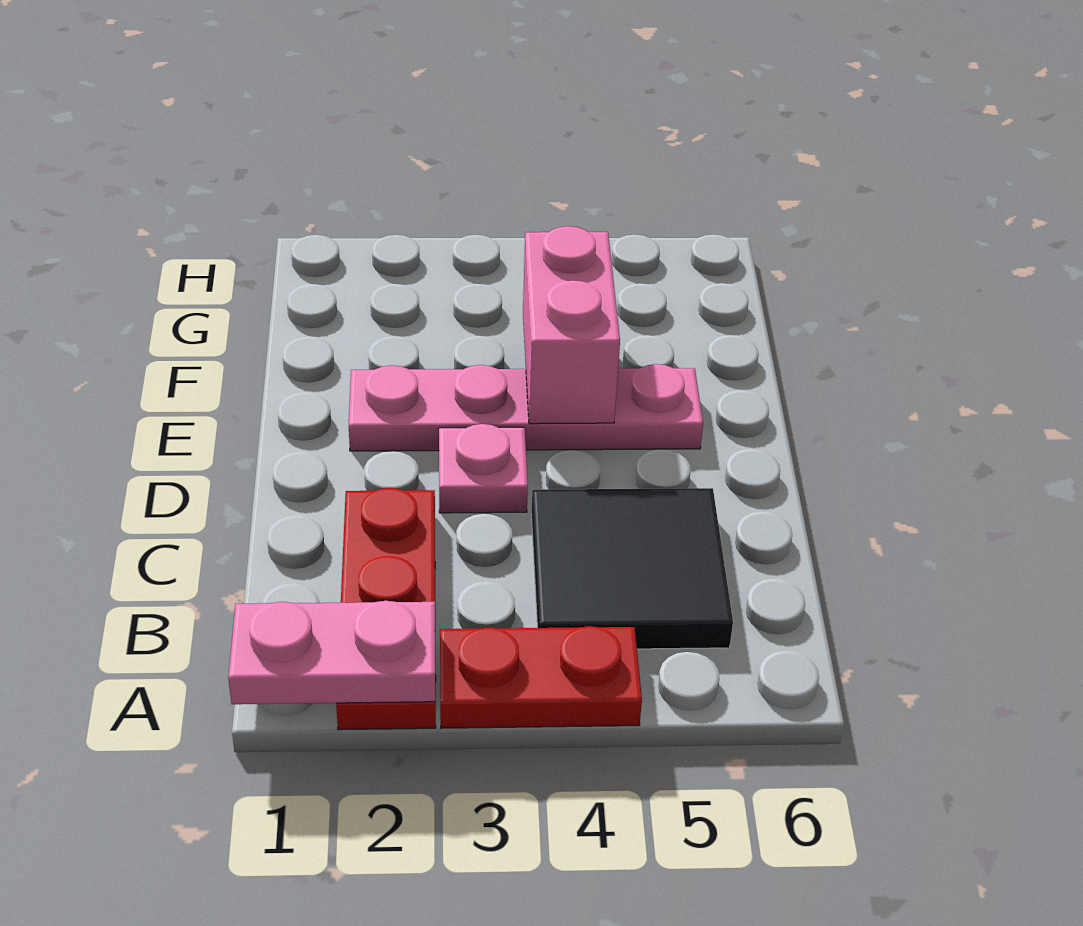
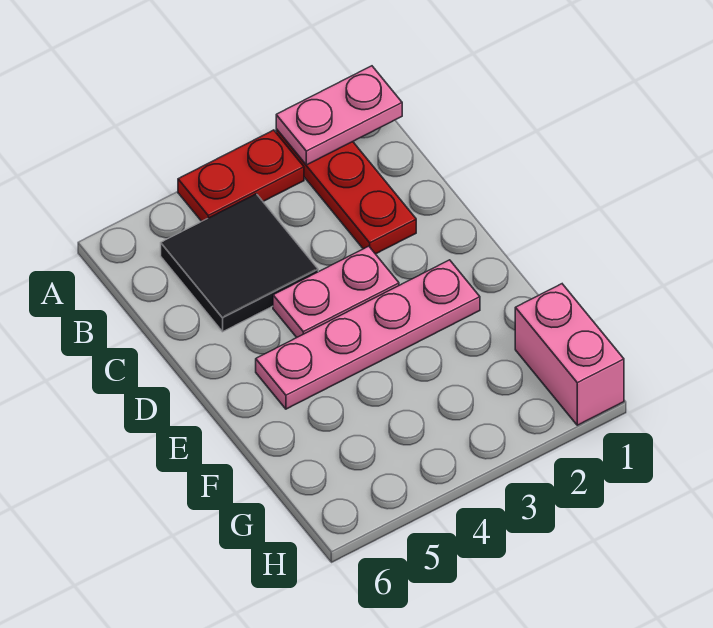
pink plate D3 level 1 -> pink plate D3:D4 level 1
pink brick E4:F4 level 2 -> pink brick G1:H1 level 1

